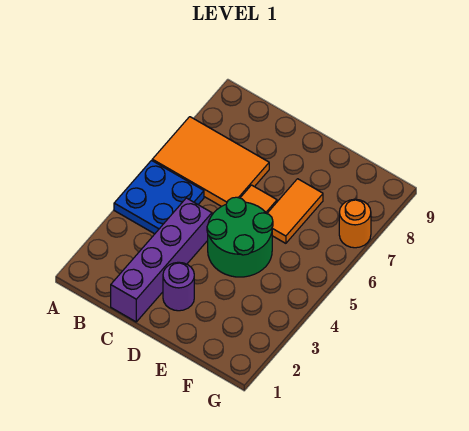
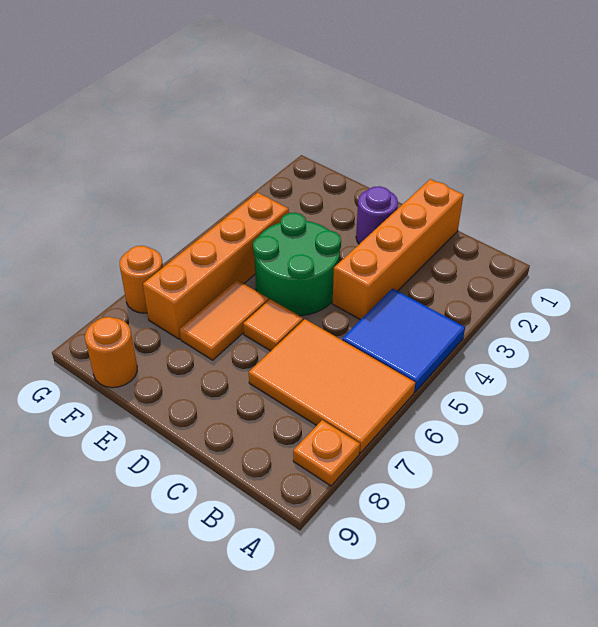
blue plate A4:B5 level 1 -> blue tile A4:B5 level 1
none -> orange plate A8 level 1
purple brick C1:C4 level 1 -> orange brick C1:C4 level 1
none -> orange brick F4:F7 level 1
none -> orange round brick F9 level 1

